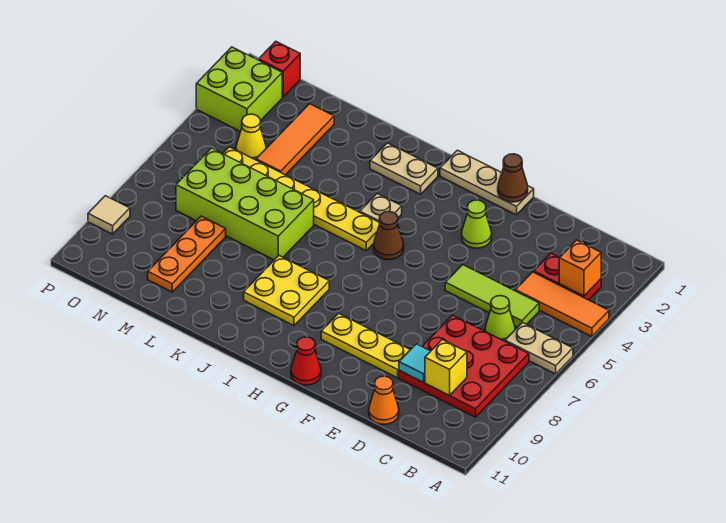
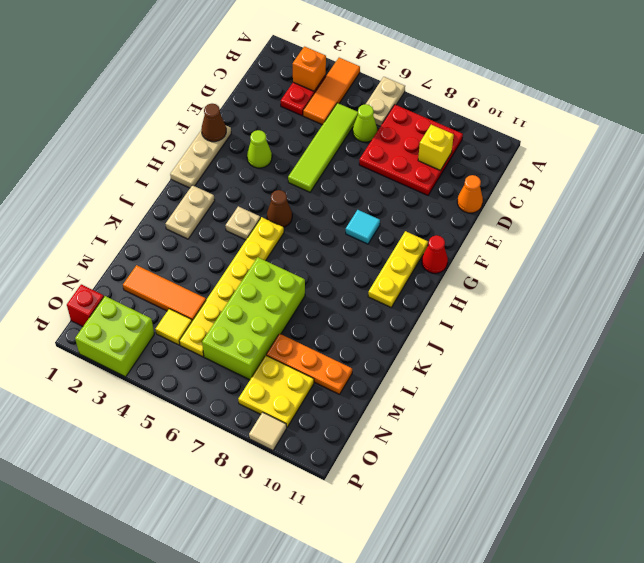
lime tile C5:E5 level 1 -> lime tile C5:F5 level 1
cyan tile D9 level 2 -> cyan tile G8 level 1
yellow plate E9:G9 level 1 -> yellow plate G10:I10 level 1
yellow plate I8:J9 level 1 -> yellow plate N8:O9 level 1
yellow cone N4 level 1 -> yellow tile N4 level 1

